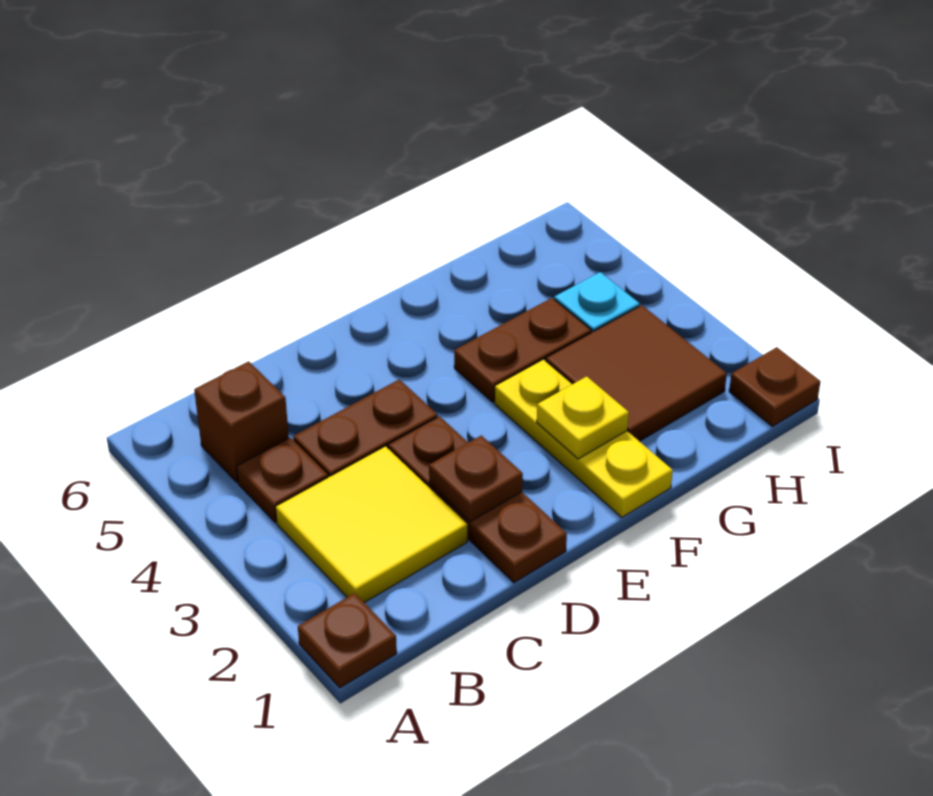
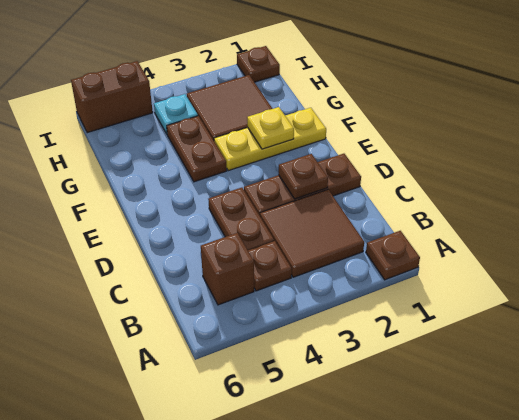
yellow tile B2:C3 level 1 -> brown tile B2:C3 level 1
none -> brown brick I5:I6 level 1

